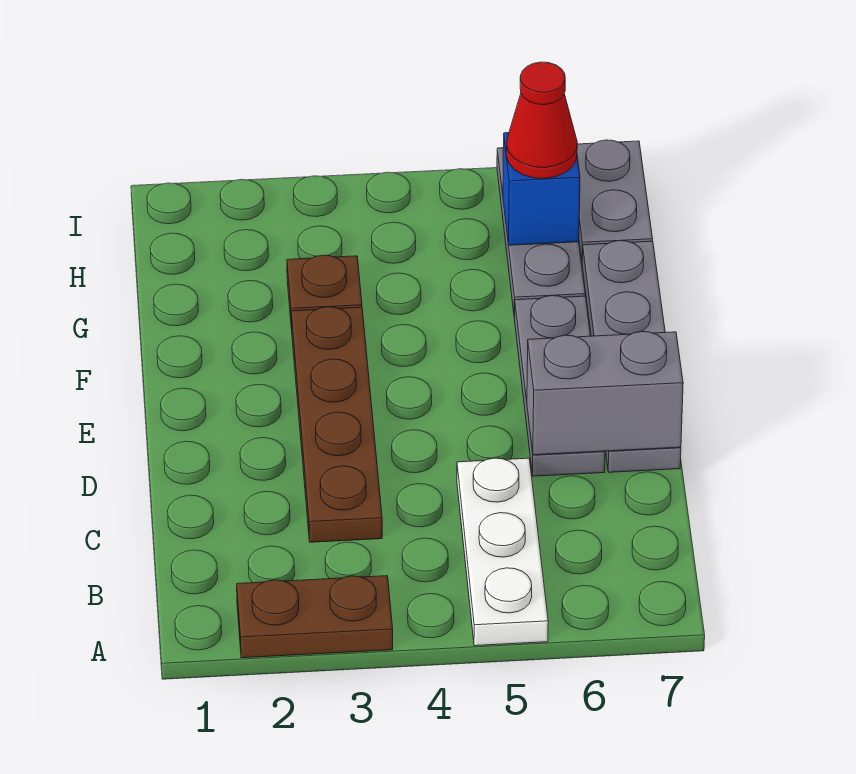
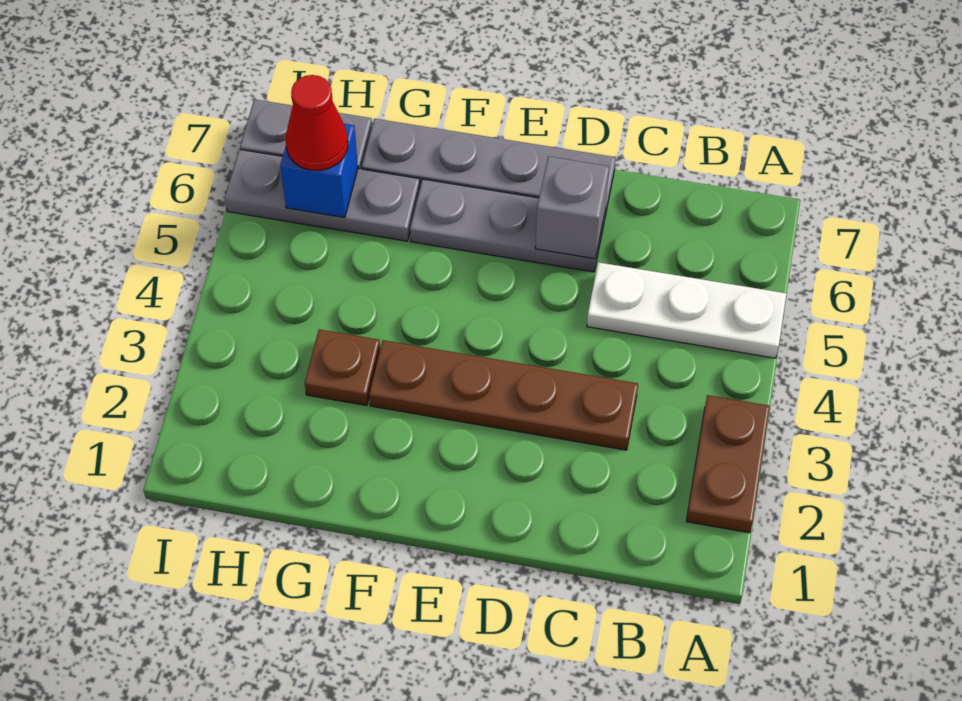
grey brick D6:D7 level 2 -> grey brick D6 level 2

